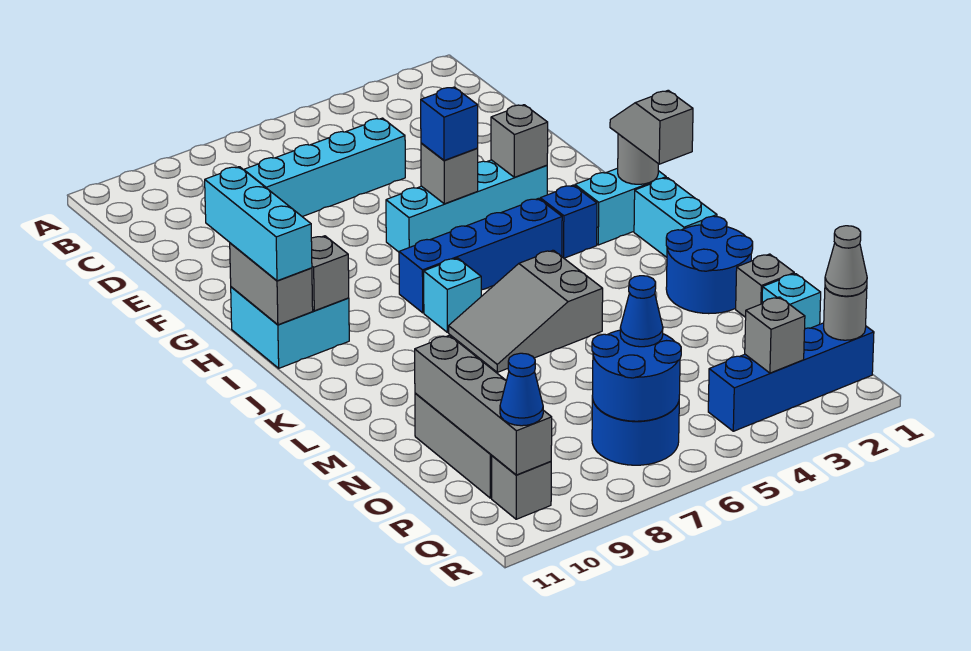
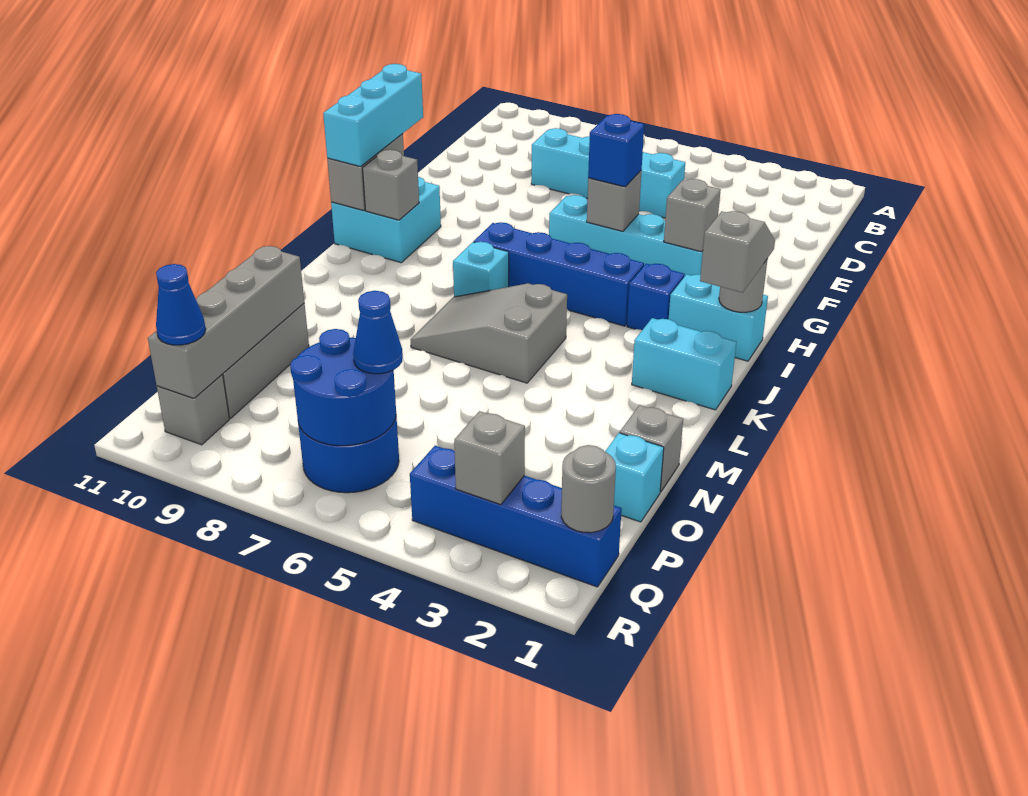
cyan brick J1:K1 level 1 -> cyan brick K1:K2 level 1
blue round brick L1:M2 level 1 -> none
grey cone Q1 level 3 -> none

